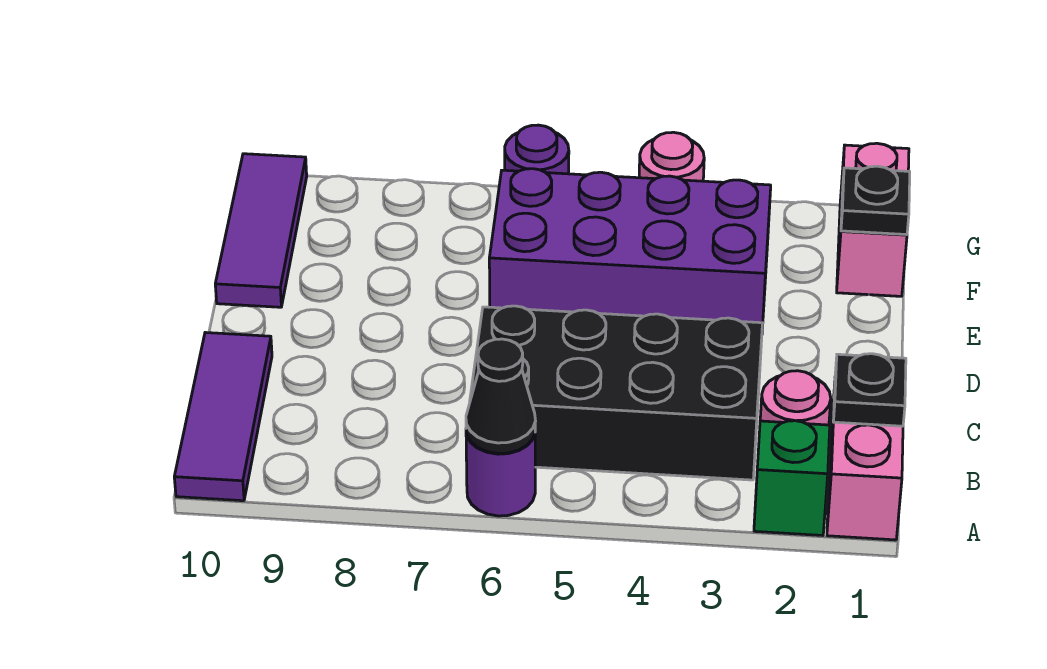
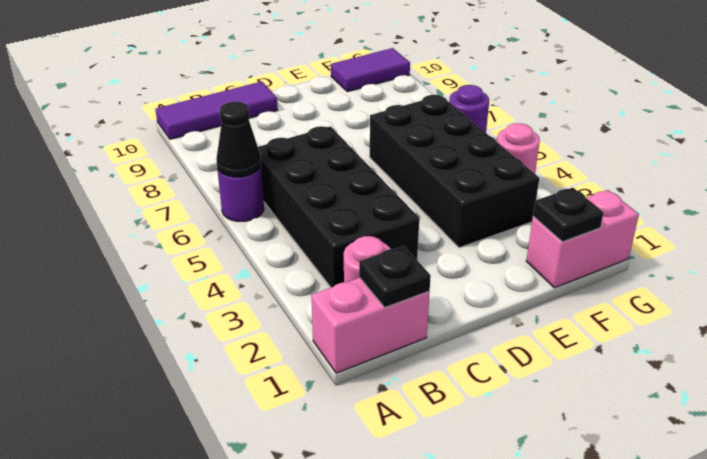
green brick A2 level 1 -> none
purple brick E3:F6 level 1 -> black brick E3:F6 level 1
purple tile E10:G10 level 1 -> purple tile F10:G10 level 1

